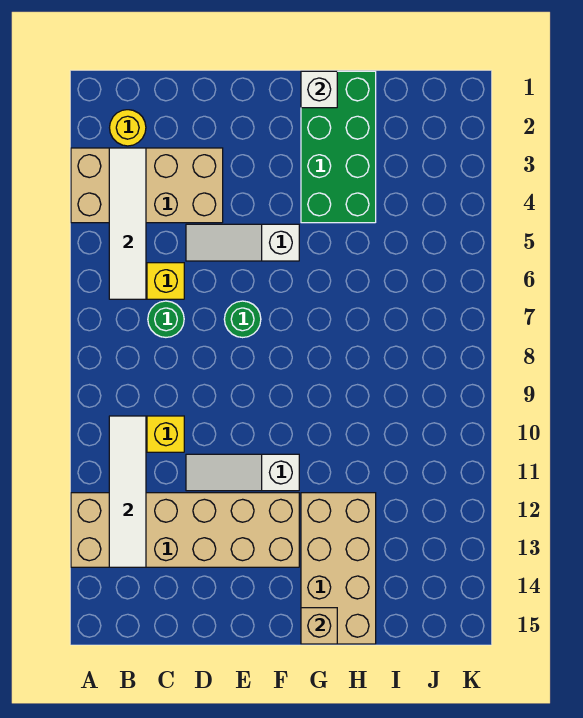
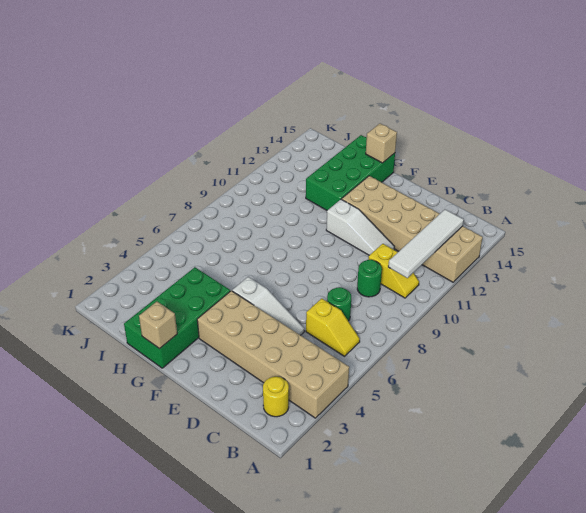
tan brick A3:D4 level 1 -> tan brick A3:F4 level 1
white tile B3:B6 level 2 -> none
green round brick E7 level 1 -> green round brick C9 level 1
white brick G1 level 2 -> tan brick G1 level 2
tan brick G12:H15 level 1 -> green brick G12:H15 level 1

